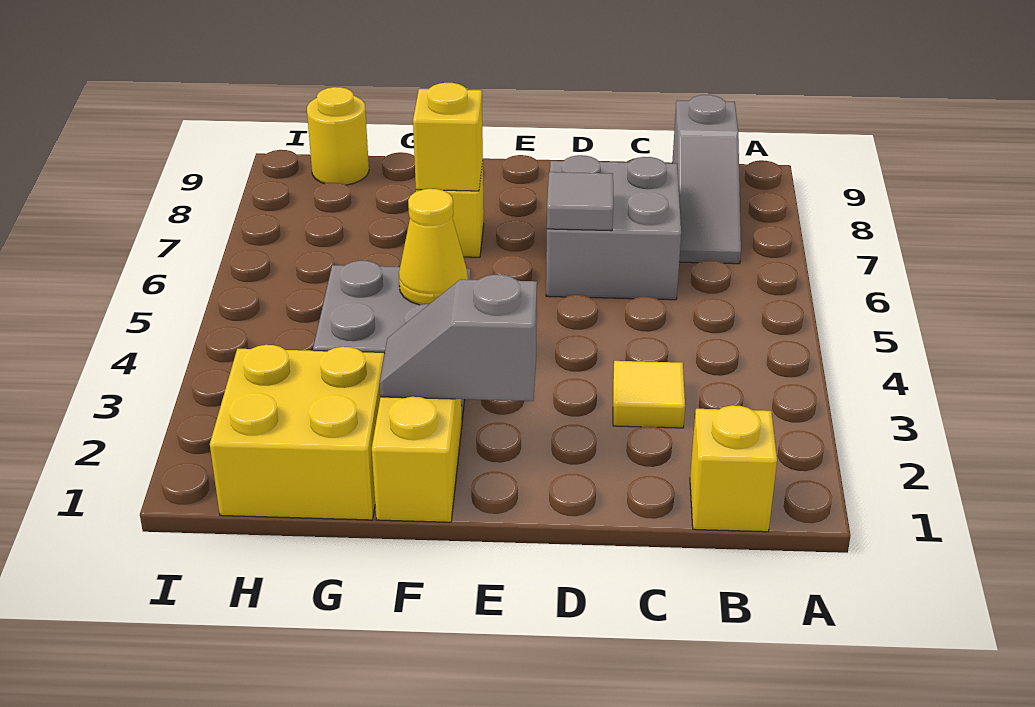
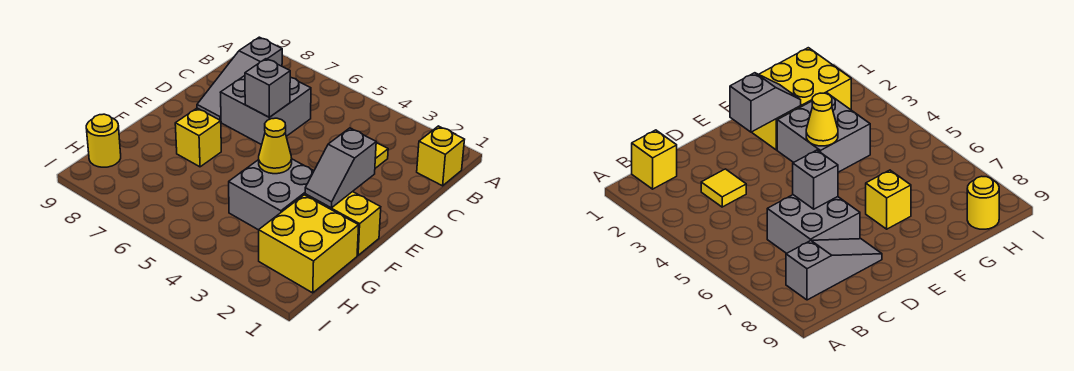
grey slope B7:B9 level 1 top 9 -> grey slope B8:D8 level 1 top B
grey tile D6 level 2 -> grey brick D6 level 2
yellow brick F7 level 2 -> none

